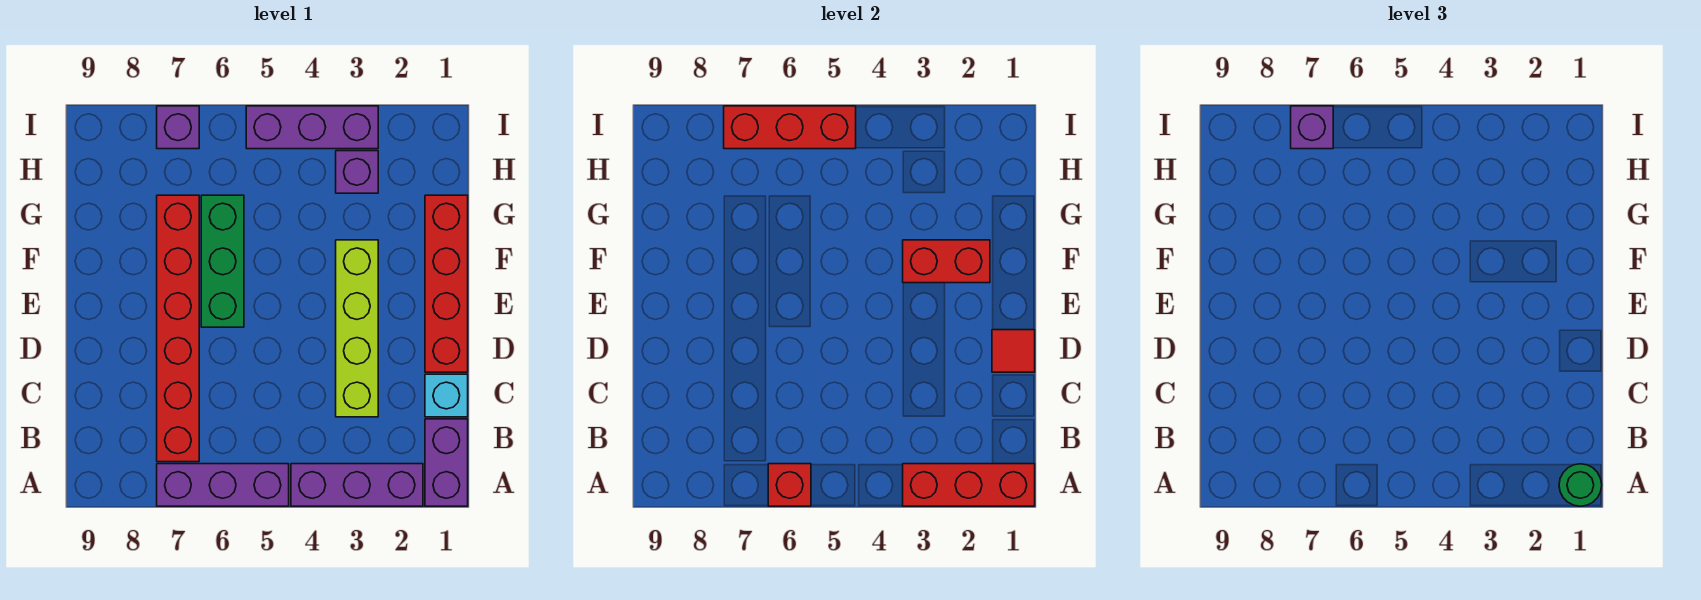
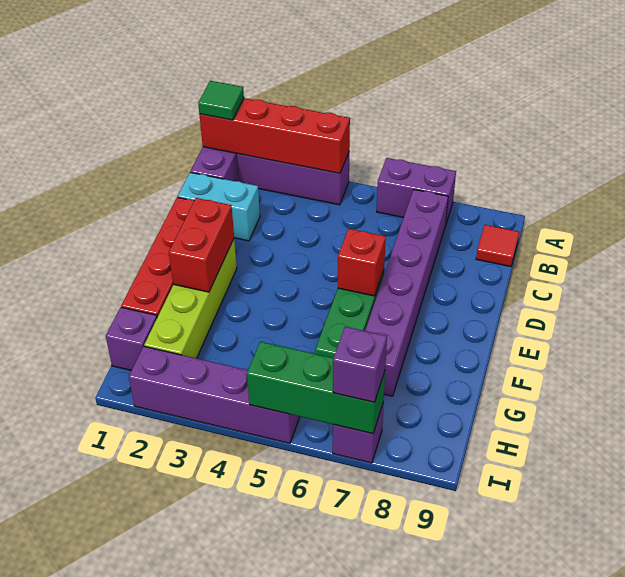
red brick A1:A3 level 2 -> red brick A1:A4 level 2
green round brick A1 level 3 -> green tile A1 level 3
purple brick A5:A7 level 1 -> purple brick A6:A7 level 1
red brick A6 level 2 -> red brick E6 level 2
red brick B7:G7 level 1 -> purple brick B7:G7 level 1
cyan brick C1 level 1 -> cyan brick C1:C2 level 1
lime brick C3:F3 level 1 -> lime brick E2:H2 level 1
red tile D1 level 2 -> red tile B9 level 1
red brick F2:F3 level 2 -> red brick E2:F2 level 2
purple brick H3 level 1 -> purple brick H1 level 1
purple brick I3:I5 level 1 -> purple brick I2:I5 level 1
red brick I5:I7 level 2 -> green brick I5:I7 level 2

